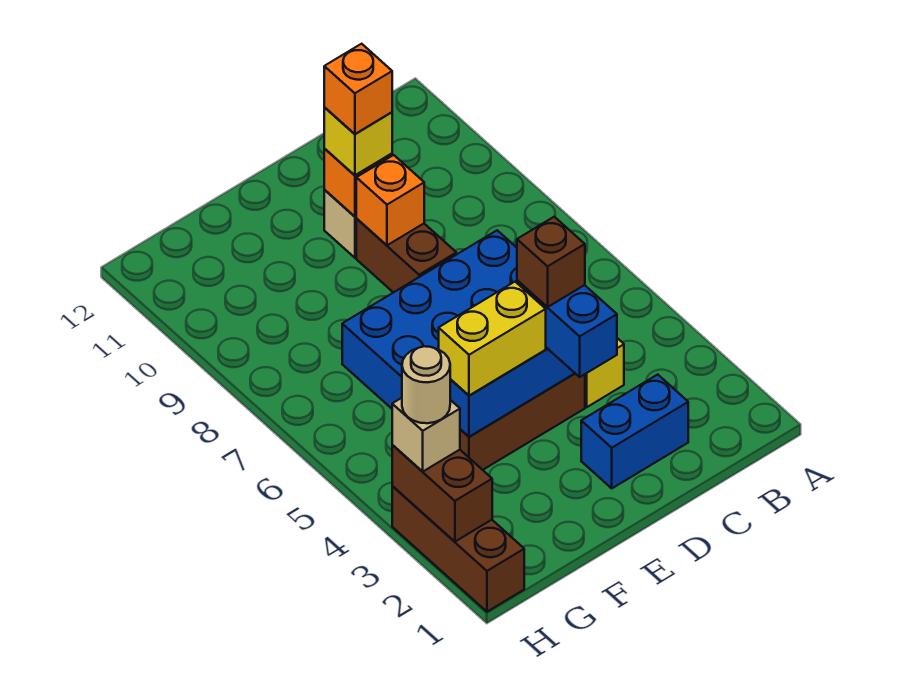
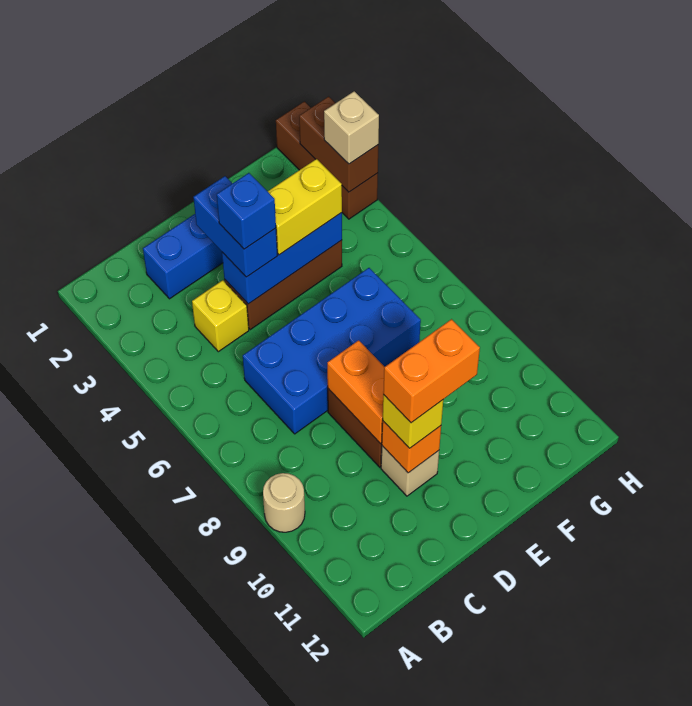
brown brick D4 level 4 -> blue brick D4 level 4
orange brick D9 level 2 -> orange brick D8:D9 level 2
orange brick D10 level 4 -> orange brick D10:E10 level 4
tan round brick H3 level 4 -> tan round brick A9 level 1

